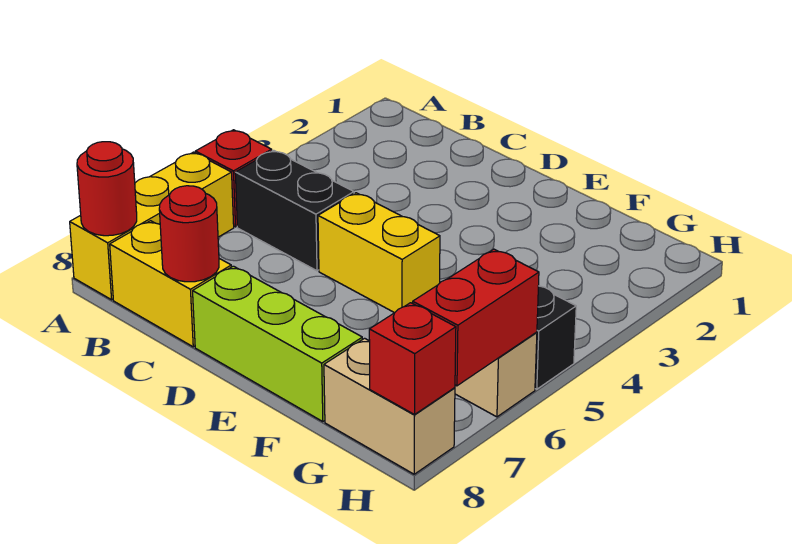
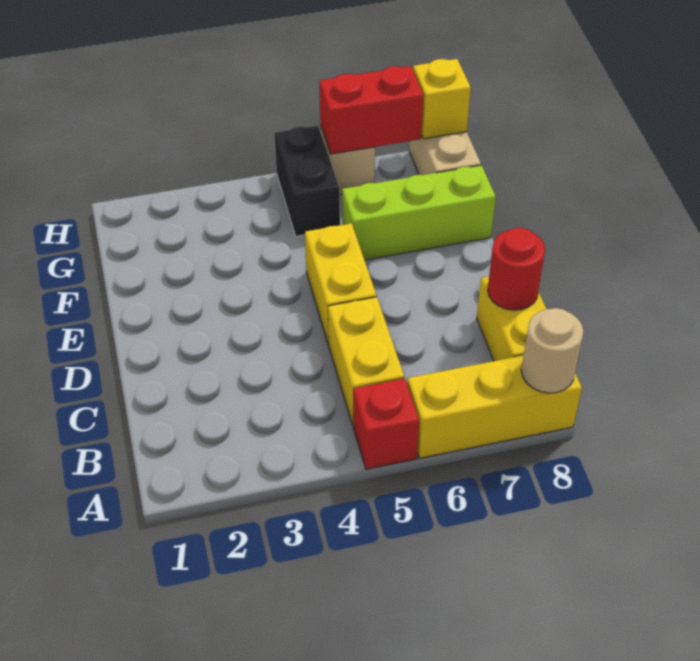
red round brick A8 level 2 -> tan round brick A8 level 2
black brick B5:C5 level 1 -> yellow brick B5:C5 level 1
lime brick D8:F8 level 1 -> lime brick F6:F8 level 1
red brick H8 level 2 -> yellow brick H8 level 2

